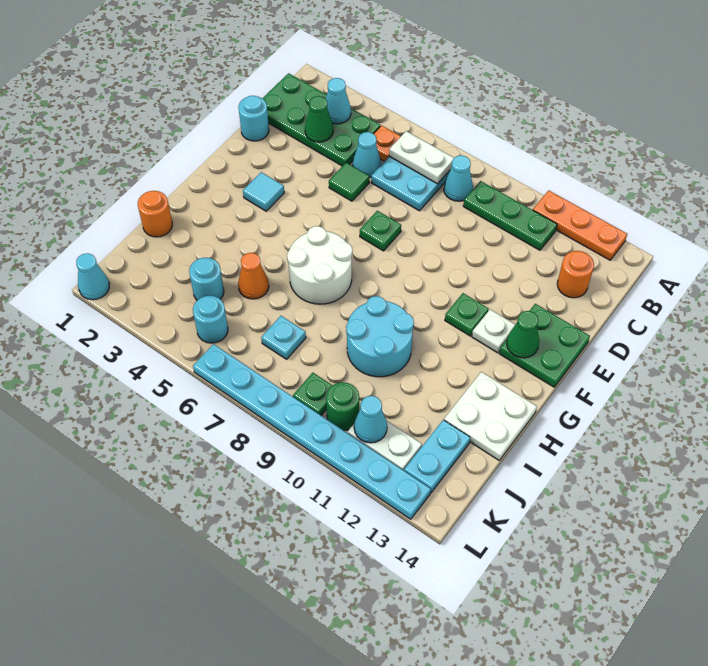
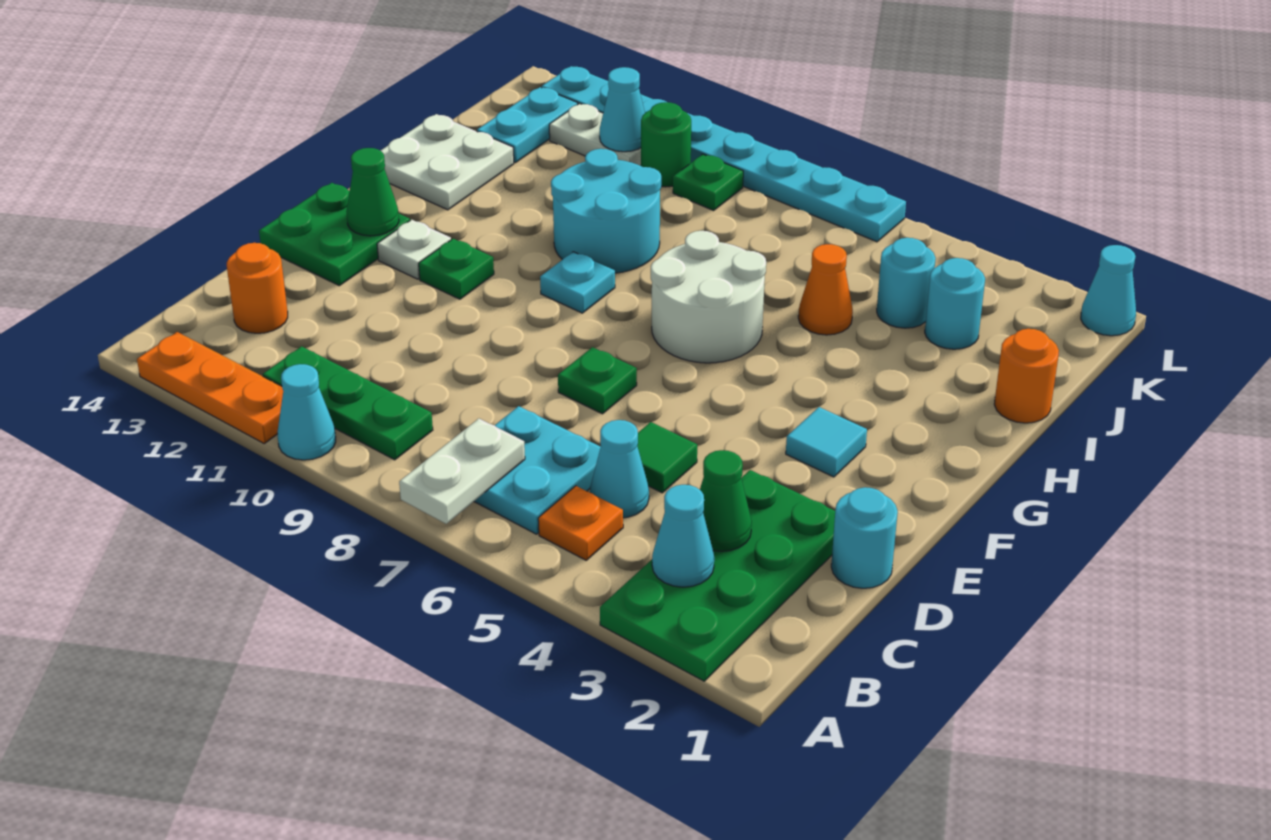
green plate B1:C4 level 1 -> green plate A2:D3 level 1
white plate B6:B7 level 2 -> white plate A7:B7 level 2
cyan cone B8 level 1 -> cyan cone A10 level 1
cyan plate J7 level 1 -> cyan plate G9 level 1
cyan round brick K5 level 1 -> cyan round brick J3 level 1

